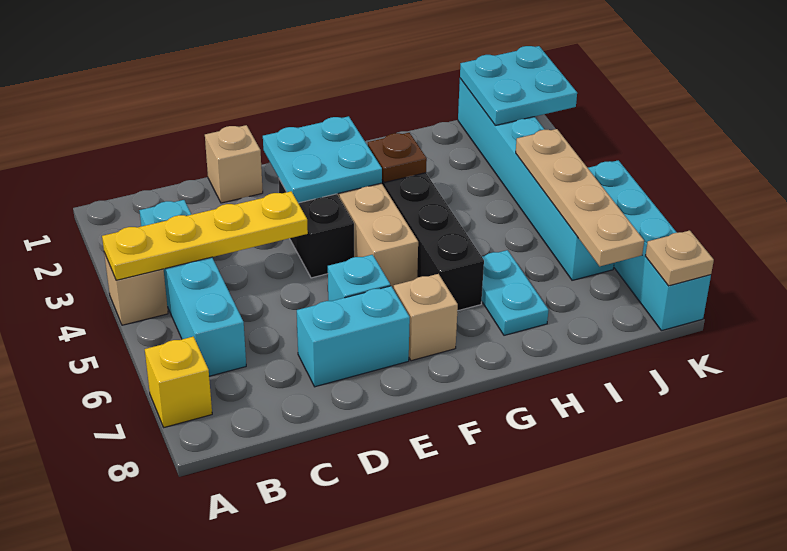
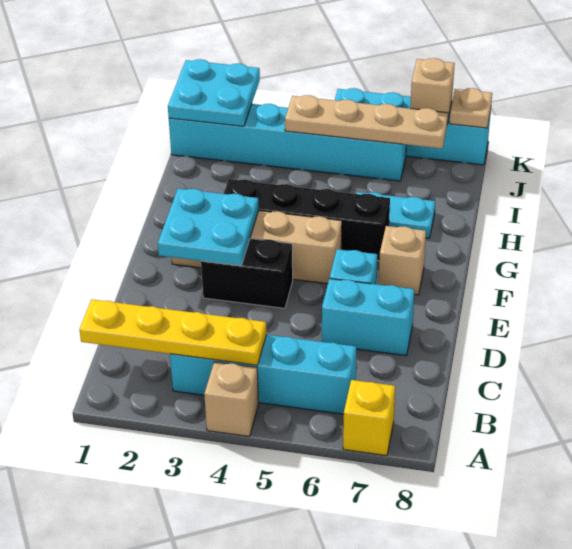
yellow plate A4:D4 level 2 -> yellow plate B1:B4 level 2
tan brick D1 level 1 -> tan brick K7 level 2
cyan brick D7:E7 level 1 -> cyan brick D6:D7 level 1
brown plate G3 level 2 -> none

